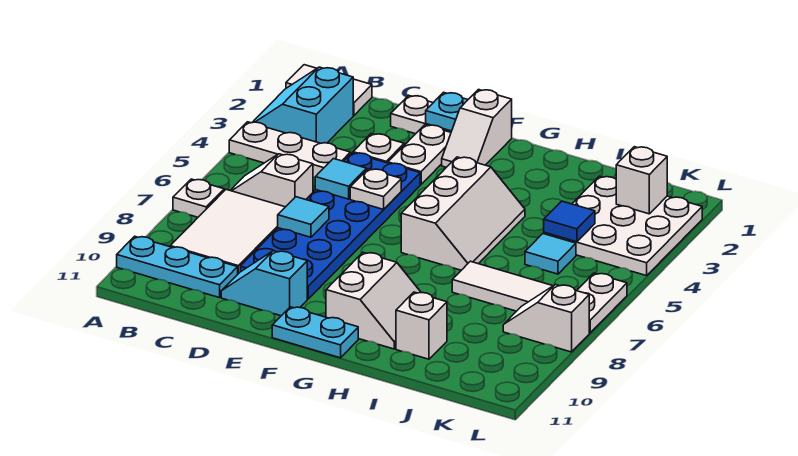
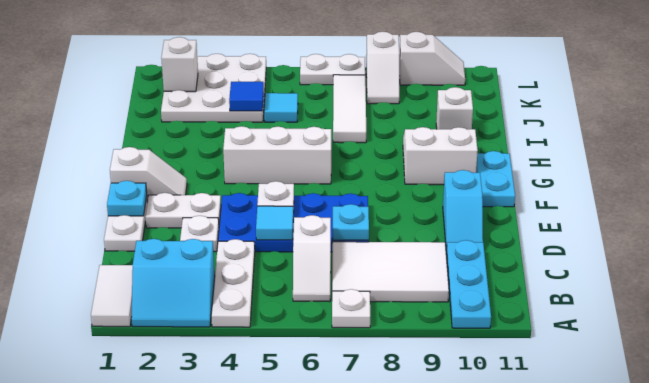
blue plate D4:E9 level 1 -> blue plate D4:E7 level 1
cyan tile D7 level 2 -> cyan plate D7 level 2
none -> white slope L9:L10 level 1 top 9

